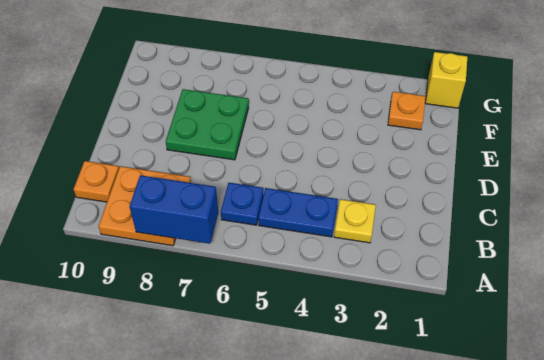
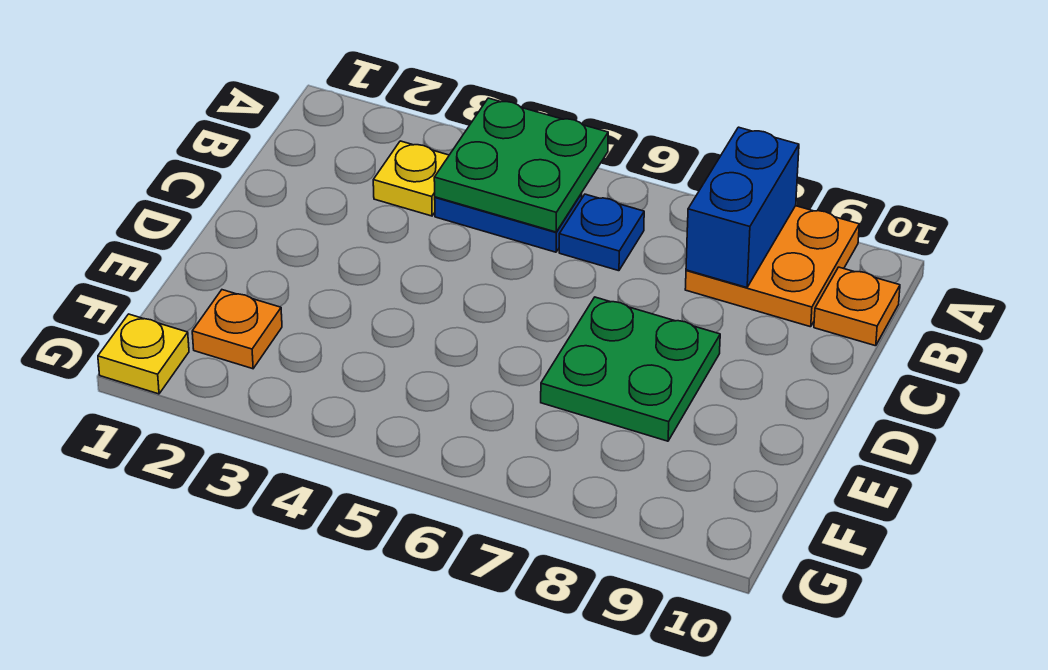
none -> green plate A4:B5 level 2
blue brick A7:A8 level 2 -> blue brick A8:B8 level 2
yellow brick G1 level 1 -> yellow plate G1 level 1

